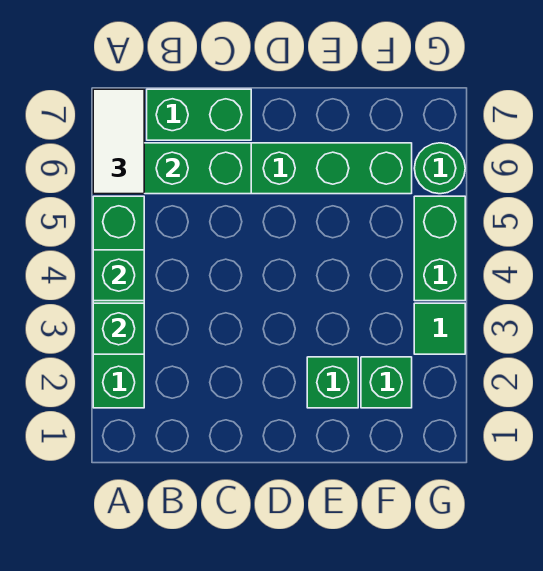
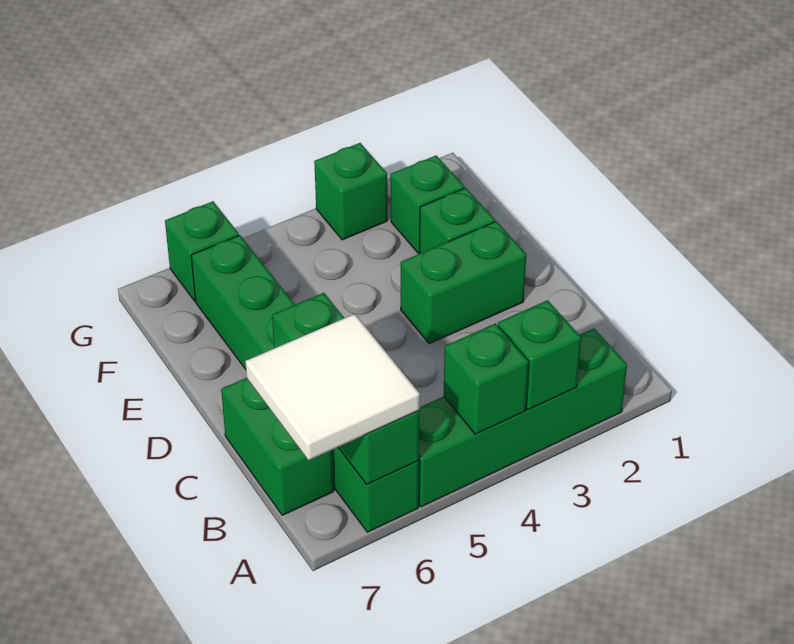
white tile A6:A7 level 3 -> white tile A6:B7 level 3
green tile G3 level 1 -> green brick G3 level 1
green brick G4:G5 level 1 -> green brick D2:D3 level 1
green round brick G6 level 1 -> green brick G6 level 1

